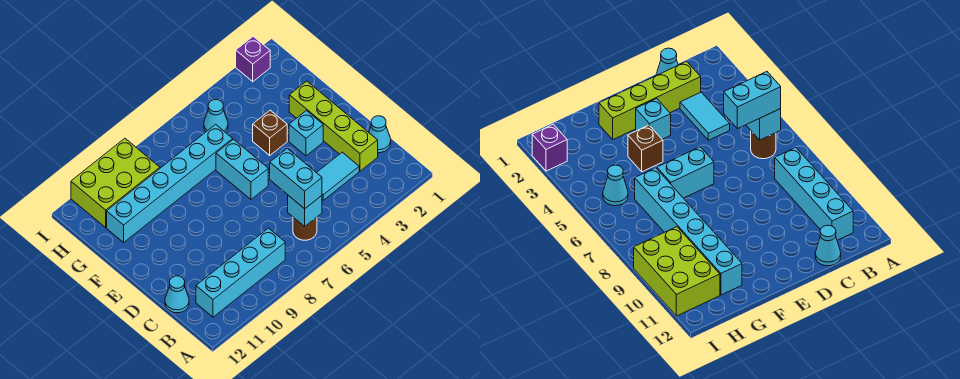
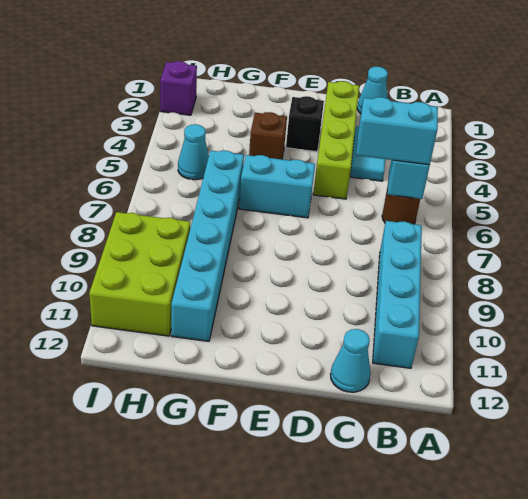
lime brick C2:F2 level 1 -> lime brick D2:D5 level 1
cyan brick E3 level 1 -> black brick E3 level 1

